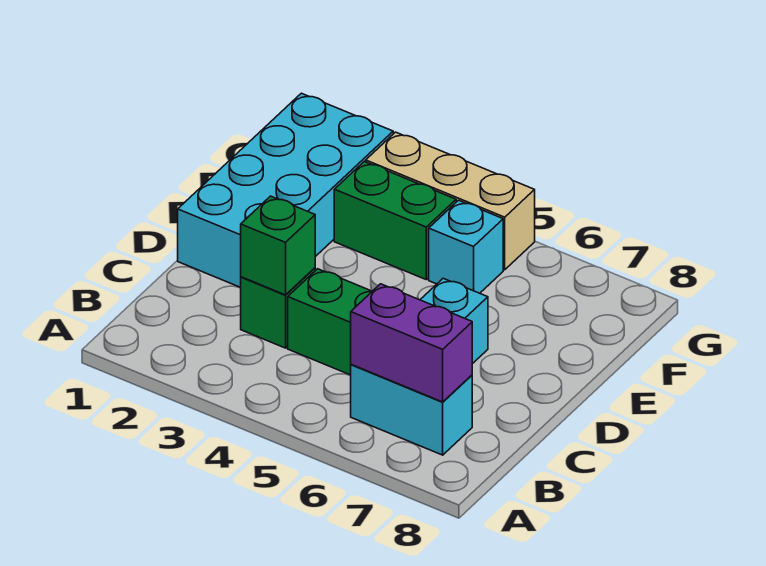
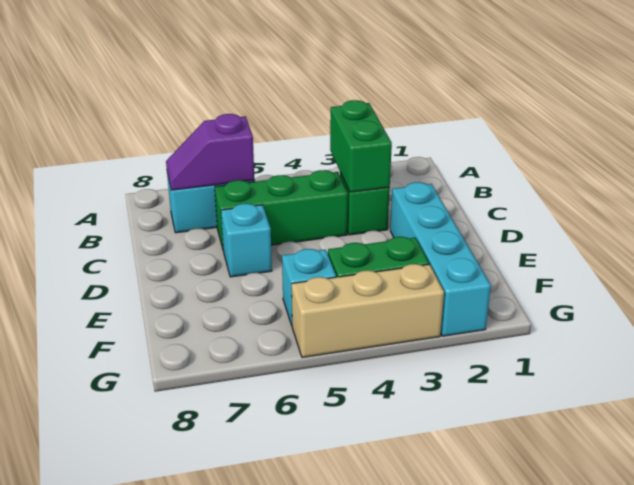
purple brick B6:B7 level 2 -> purple slope B6:B7 level 2 top 6
green brick C3 level 2 -> green brick B3:C3 level 2
cyan brick D1:G2 level 1 -> cyan brick D2:G2 level 1

